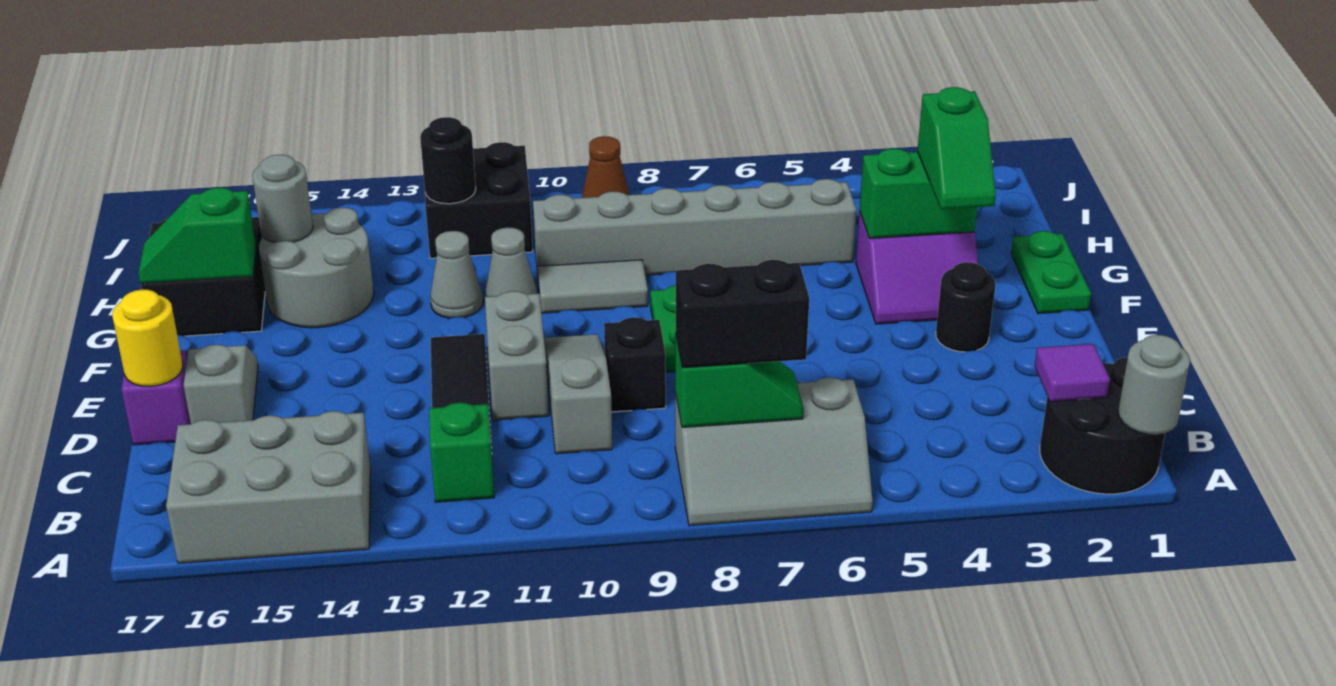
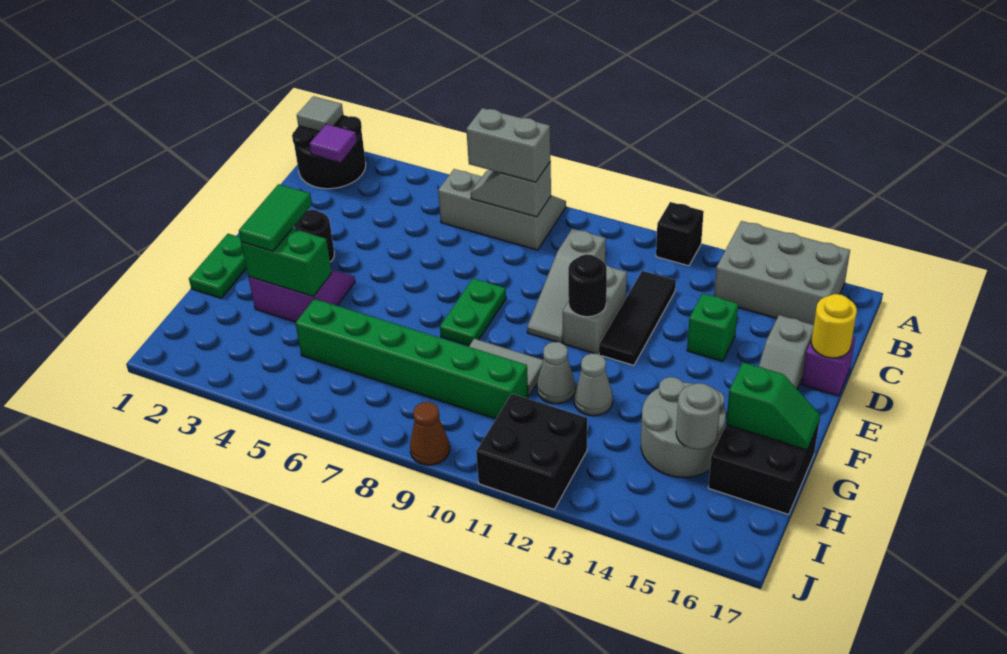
grey round brick A1 level 2 -> grey tile A1 level 2
green slope B7:B8 level 2 top 8 -> grey slope B7:B8 level 2 top 8
black brick B7:B8 level 3 -> grey brick B7:B8 level 3
green brick B12 level 1 -> green brick D14 level 1
black brick D9 level 1 -> black brick A12 level 1
green slope F3:G3 level 3 top G -> green tile F3:G3 level 3
grey brick H5:H10 level 1 -> green brick H5:H10 level 1
black round brick I12 level 2 -> black round brick E11 level 2

